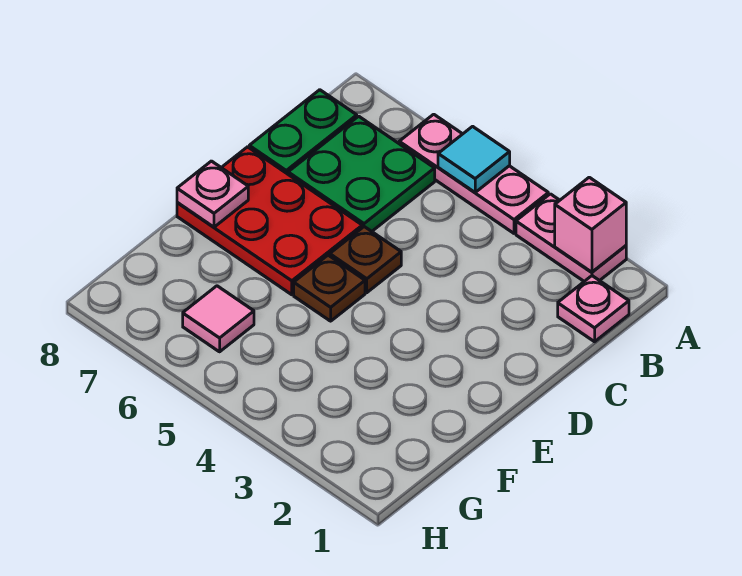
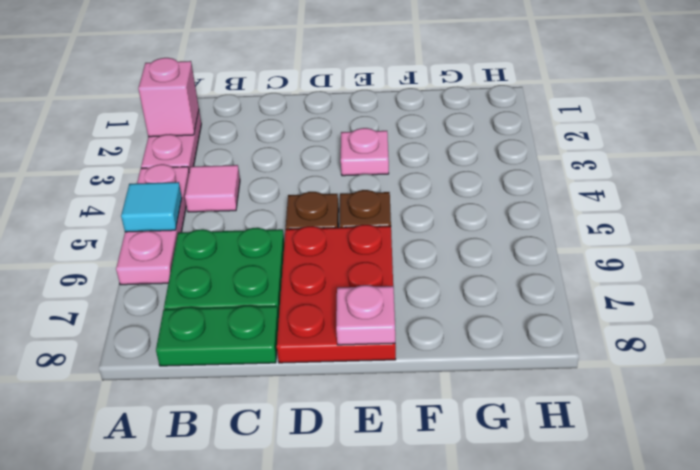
pink plate B1 level 1 -> pink plate E3 level 1
pink tile G6 level 1 -> pink tile B4 level 1

